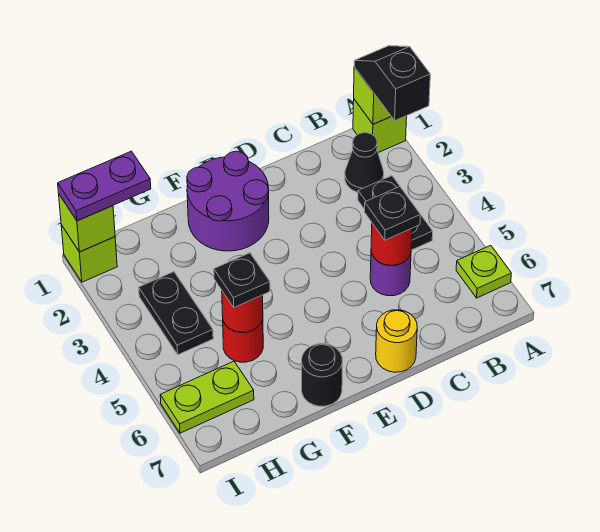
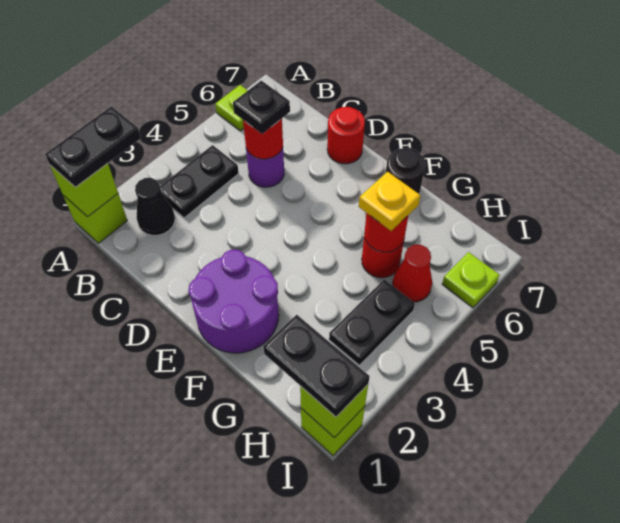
black slope A1:A2 level 3 top 2 -> black plate A1:A2 level 3
yellow round brick D7 level 1 -> red round brick D7 level 1
black plate G5 level 3 -> yellow plate G5 level 3
purple plate H1:I1 level 3 -> black plate H1:I1 level 3
none -> red cone H5 level 1
lime plate H6:I6 level 1 -> lime plate I6 level 1

